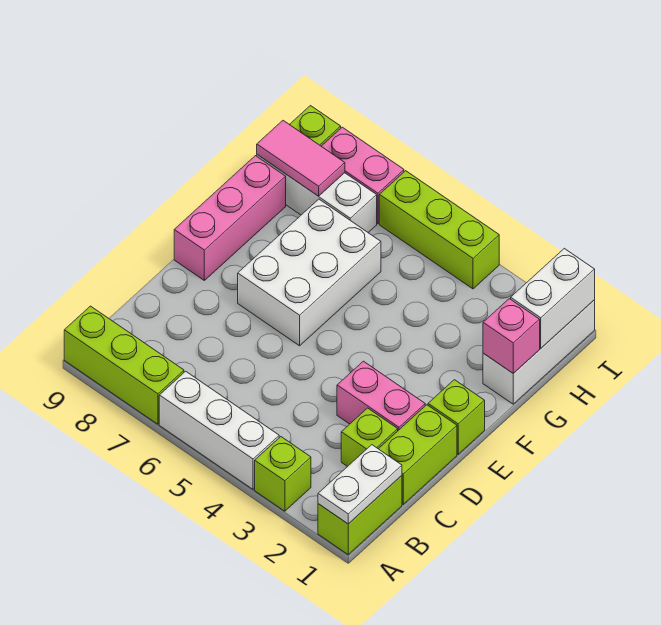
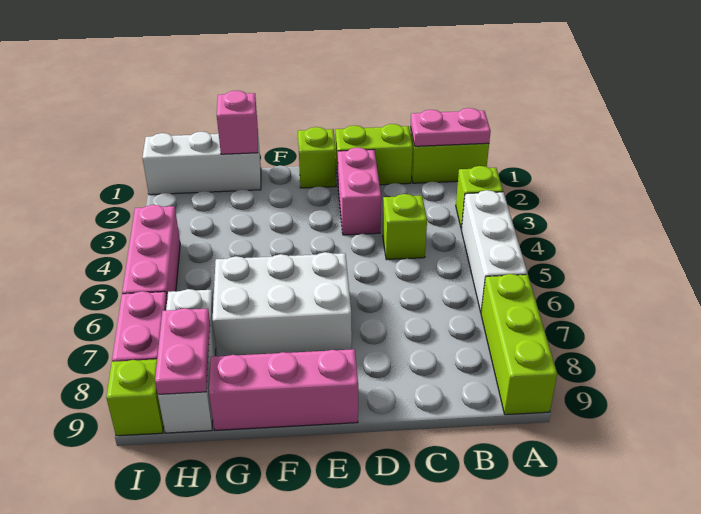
white plate A1:B1 level 2 -> pink plate A1:B1 level 2
lime brick C2 level 1 -> lime brick C4 level 1
white brick H1:I1 level 2 -> none
pink tile H8:H9 level 2 -> pink plate H8:H9 level 2
lime brick I4:I6 level 1 -> pink brick I4:I6 level 1

